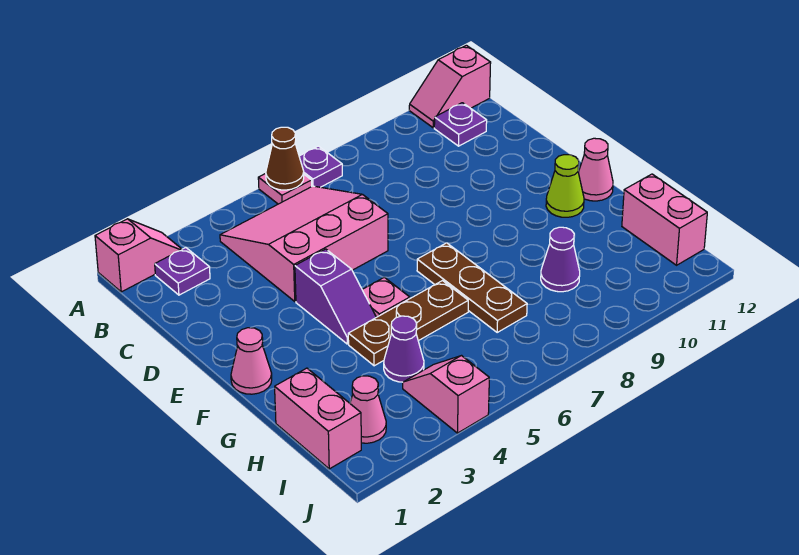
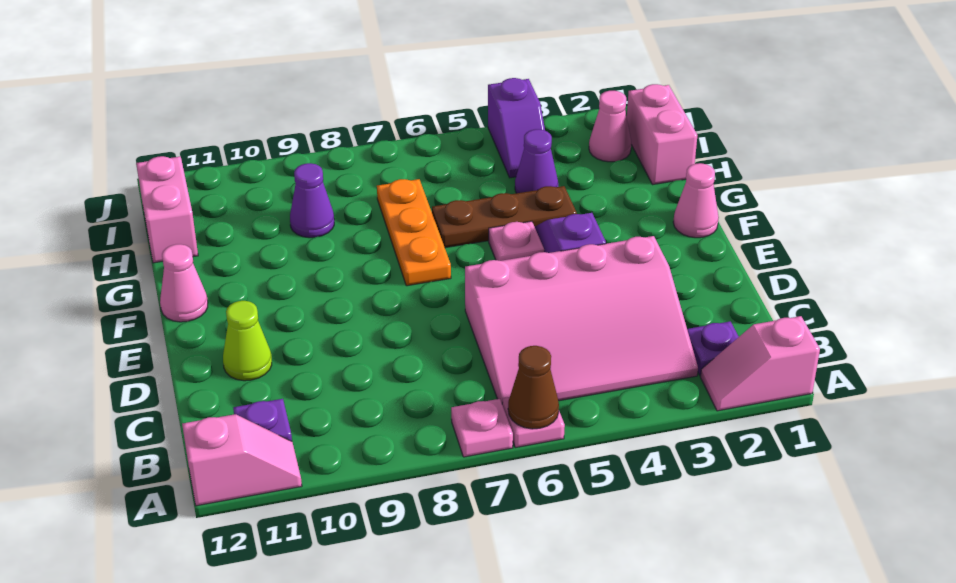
purple plate A7 level 1 -> pink plate A7 level 1
pink slope B4:D6 level 1 top D -> pink slope B3:D6 level 1 top D
brown plate F7:H7 level 1 -> orange plate F7:H7 level 1
lime cone F11 level 1 -> lime cone D11 level 1
pink slope I4:J4 level 1 top J -> purple slope I4:J4 level 1 top J

